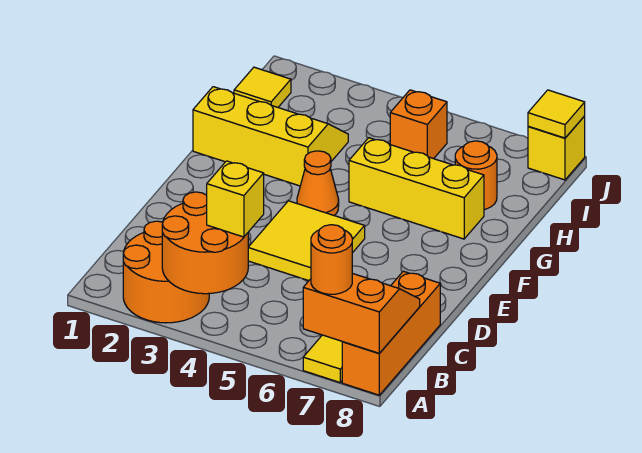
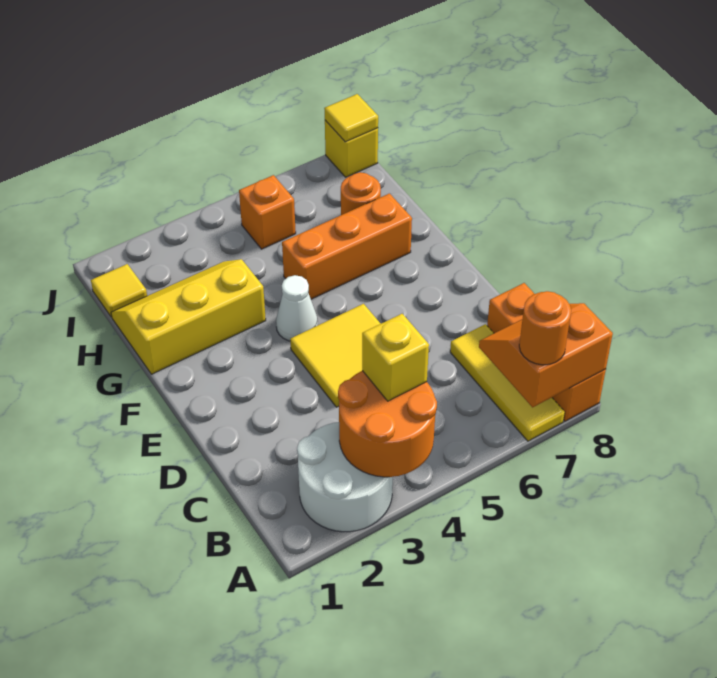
orange round brick A2:B3 level 1 -> white round brick A2:B3 level 1
orange cone F4 level 1 -> white cone F4 level 1
yellow brick G5:G7 level 1 -> orange brick G5:G7 level 1

